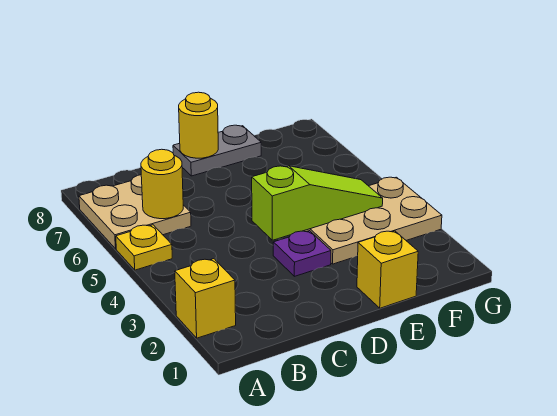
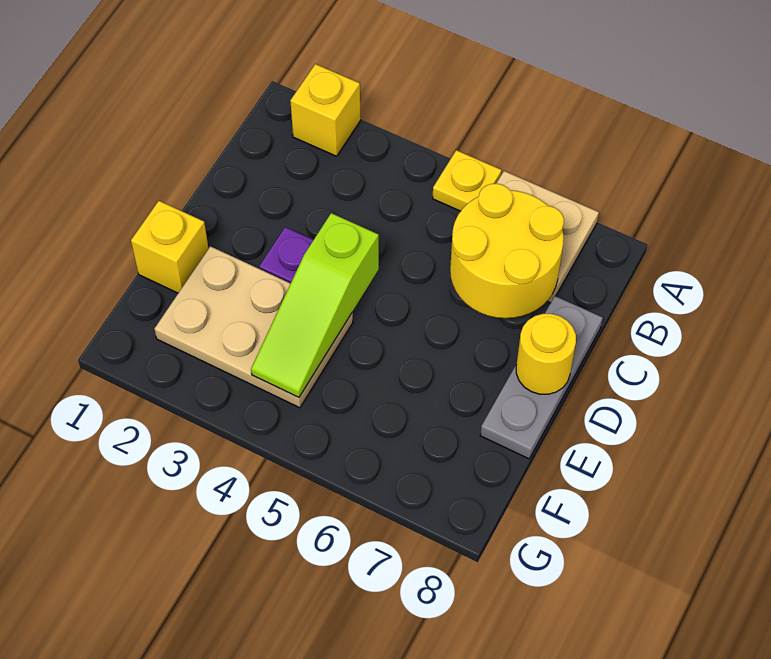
yellow round brick B6 level 2 -> yellow round brick B6:C7 level 2
grey plate D8:E8 level 1 -> grey plate C8:E8 level 1
tan plate E3:G4 level 1 -> tan plate E2:F4 level 1

